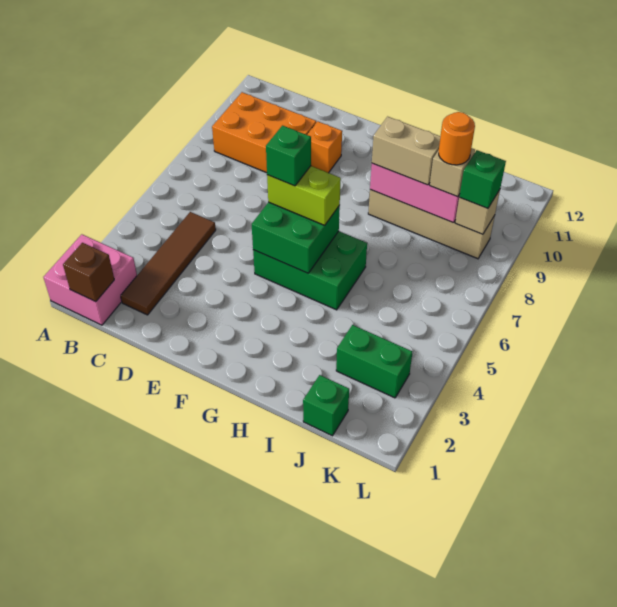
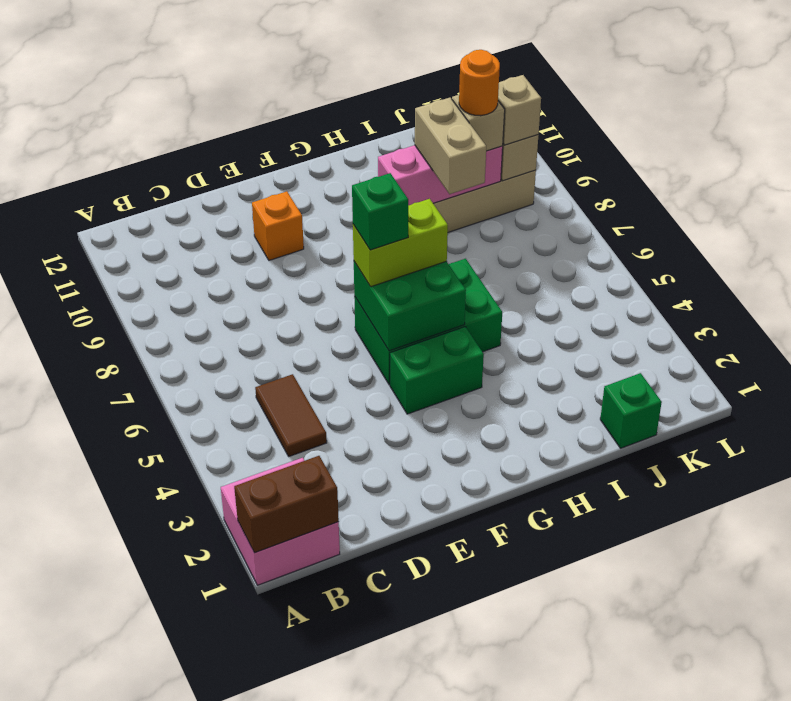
brown brick B1 level 2 -> brown brick A1:B1 level 2
orange brick B9:D10 level 1 -> none
brown tile C2:C5 level 1 -> brown tile C4:C5 level 1
tan brick H9:I9 level 3 -> tan brick I8:I9 level 3
green brick J3:K3 level 1 -> green brick F4:G4 level 1
green brick K9 level 3 -> tan brick K9 level 3

